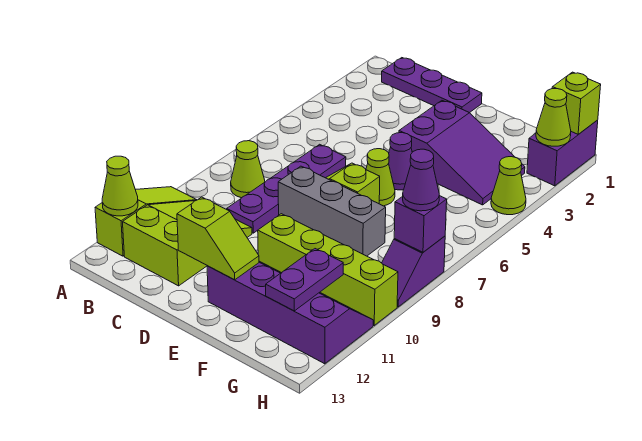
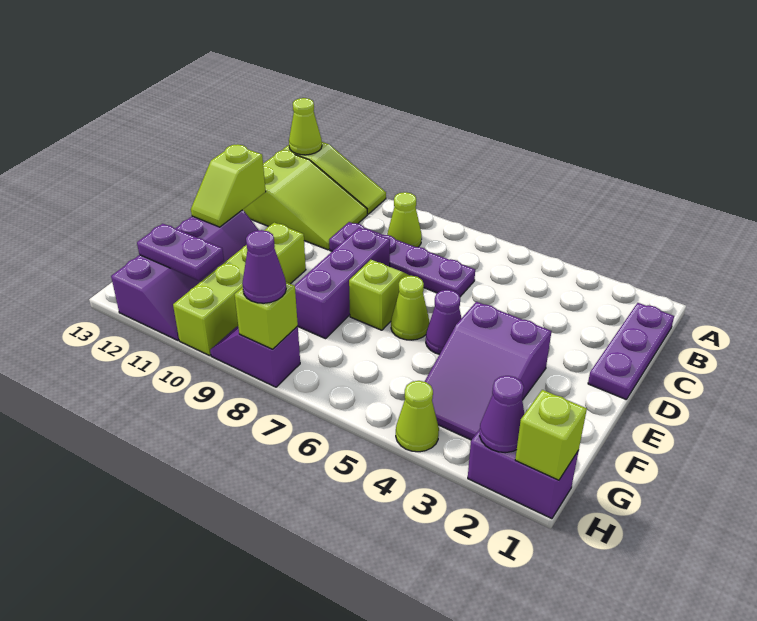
grey brick D8:F8 level 1 -> purple brick D8:F8 level 1
lime cone H2 level 2 -> purple cone H2 level 2
purple brick H8 level 2 -> lime brick H8 level 2

